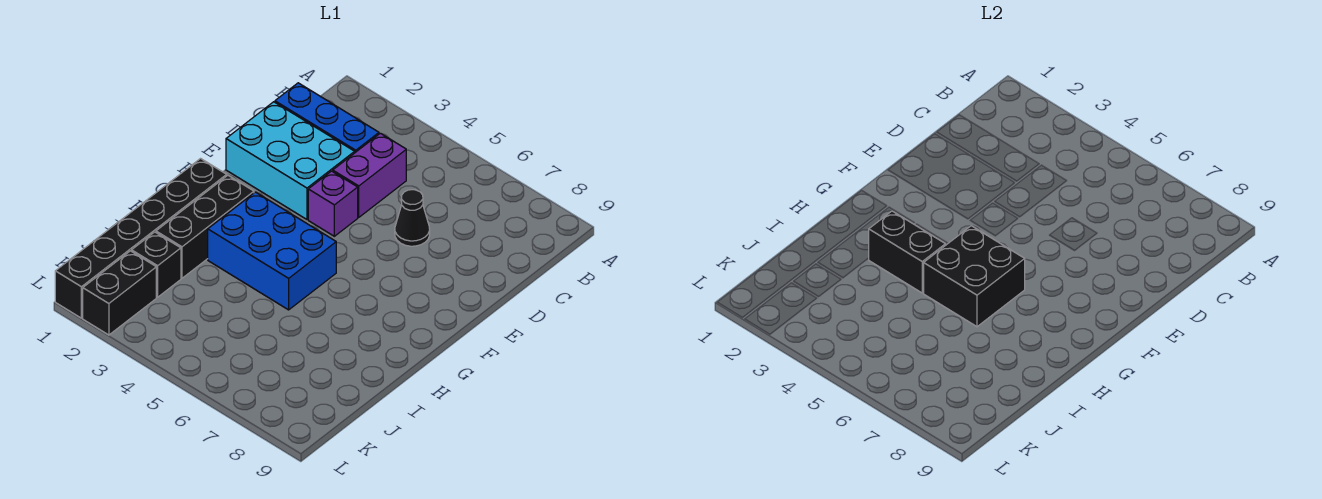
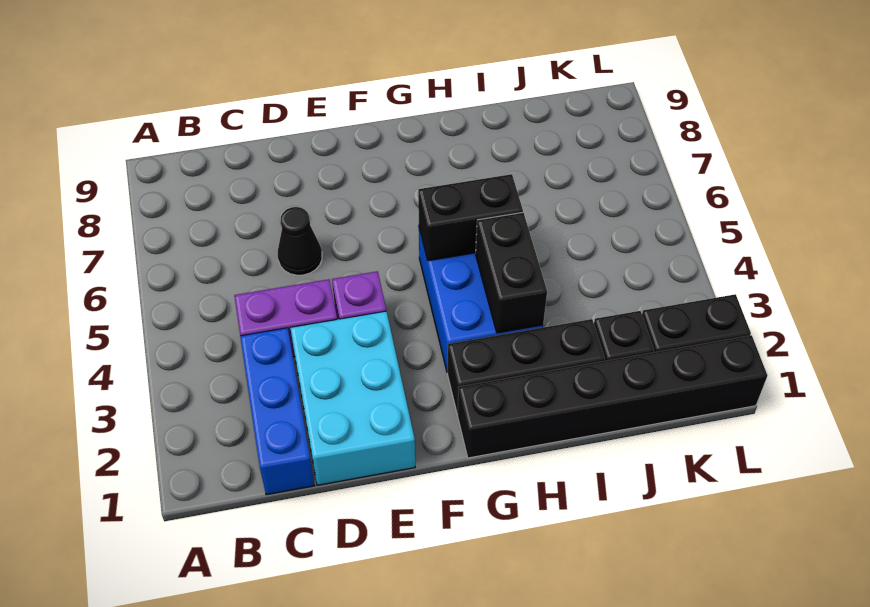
black brick G5:H6 level 2 -> black brick G5:H5 level 2

